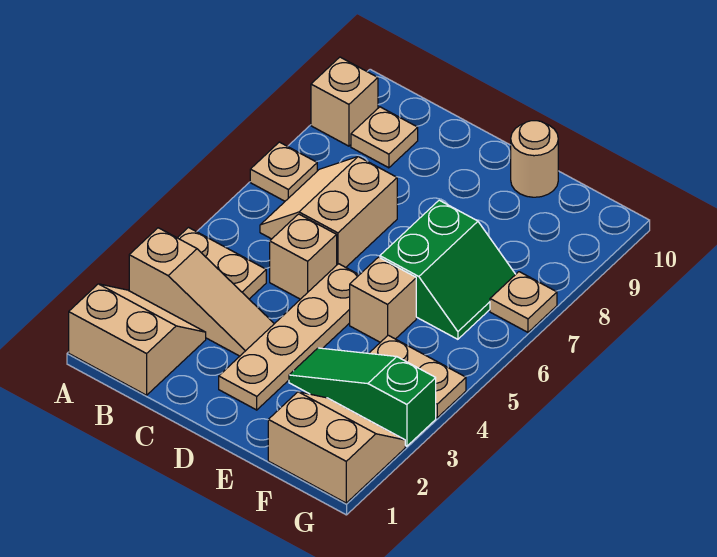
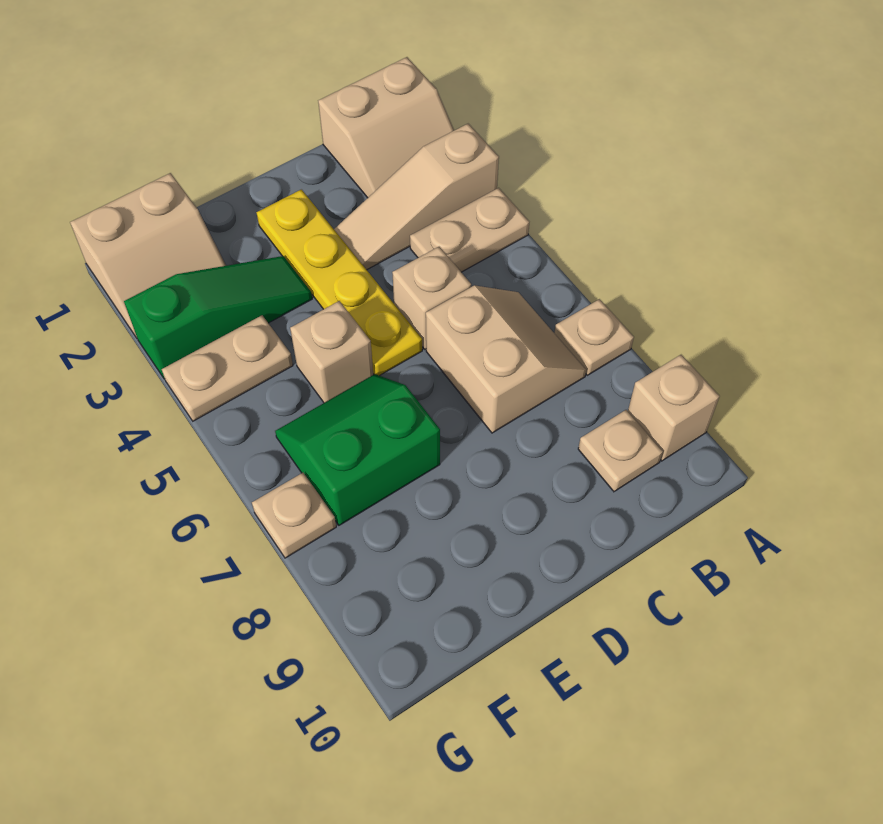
tan plate D2:D5 level 1 -> yellow plate D2:D5 level 1
green slope E6:F7 level 1 top E -> green slope E6:F7 level 1 top 7
tan round brick E10 level 1 -> none

